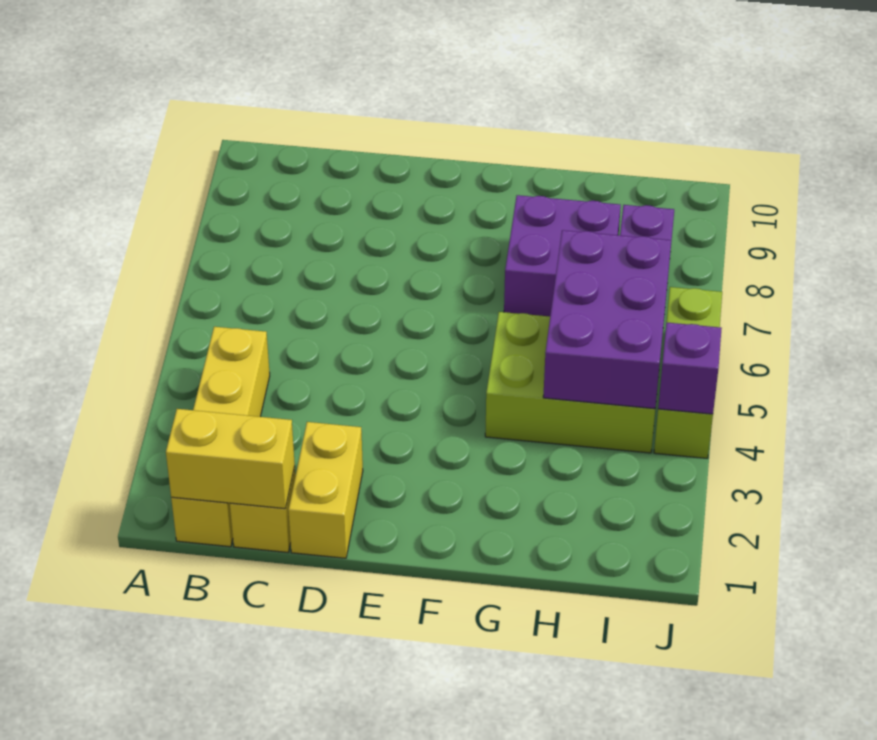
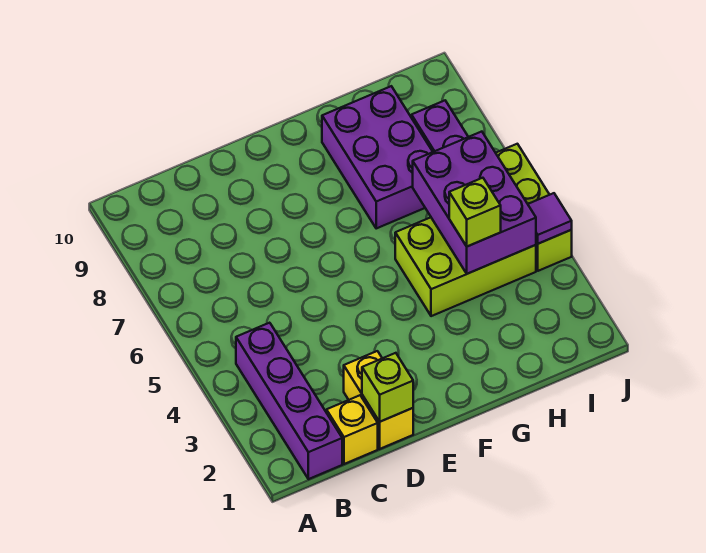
yellow brick B1:B4 level 1 -> purple brick B1:B4 level 1
yellow brick B1:C1 level 2 -> none
none -> lime brick D1 level 2
purple brick G7:H8 level 1 -> purple brick G7:H9 level 1
none -> lime brick H4 level 3
purple brick J4 level 2 -> purple tile J4 level 2

